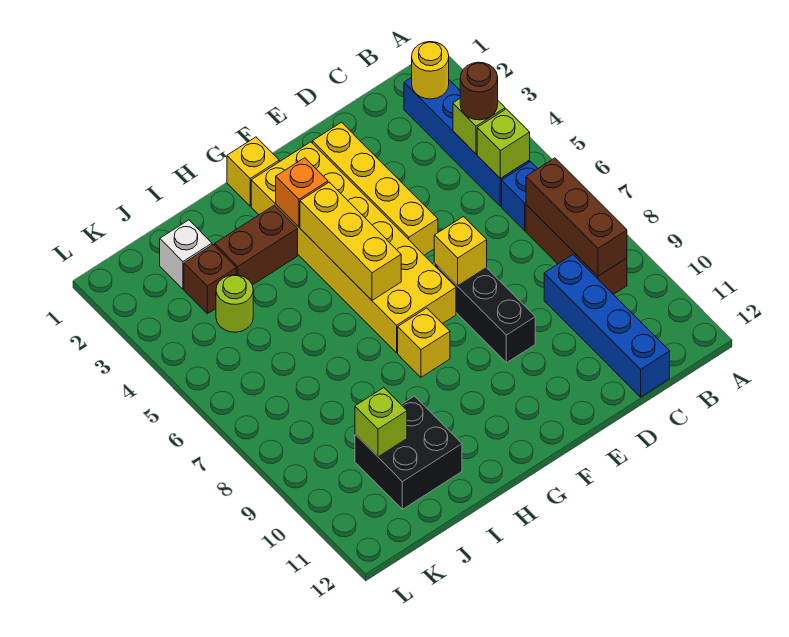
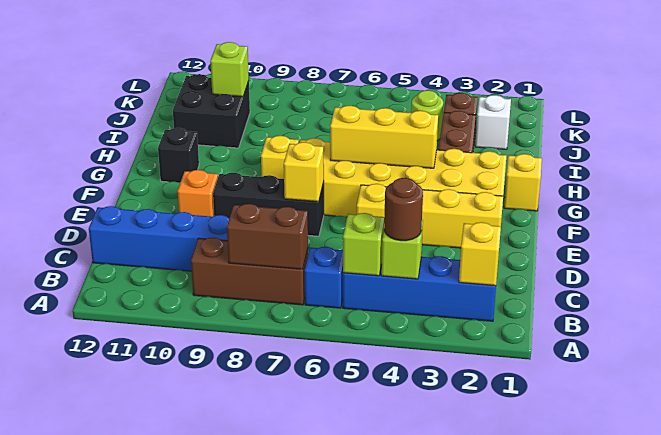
yellow round brick B2 level 2 -> yellow brick B2 level 2
brown brick B7:B9 level 2 -> brown brick B7:B8 level 2
orange brick G3 level 2 -> orange brick E10 level 1
none -> black brick G11 level 1

